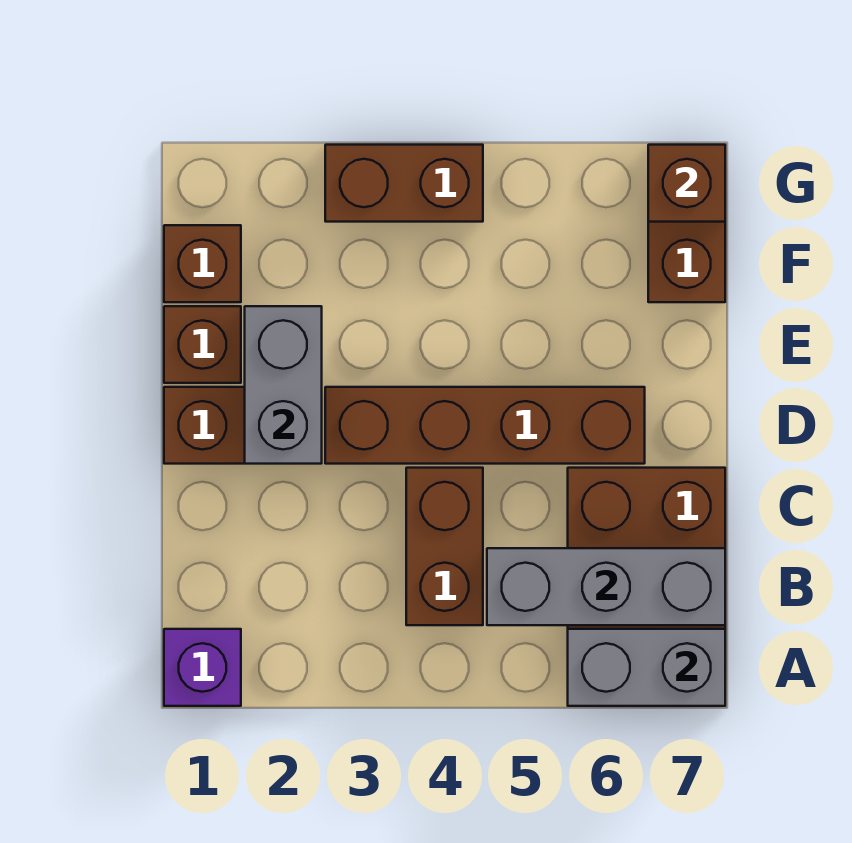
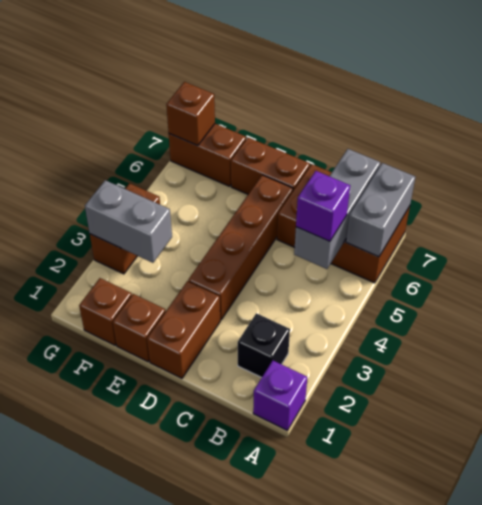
none -> black brick B2 level 1
brown brick B4:C4 level 1 -> brown brick D7:E7 level 1
none -> purple brick B5 level 3
grey brick D2:E2 level 2 -> grey brick F3:G3 level 2

